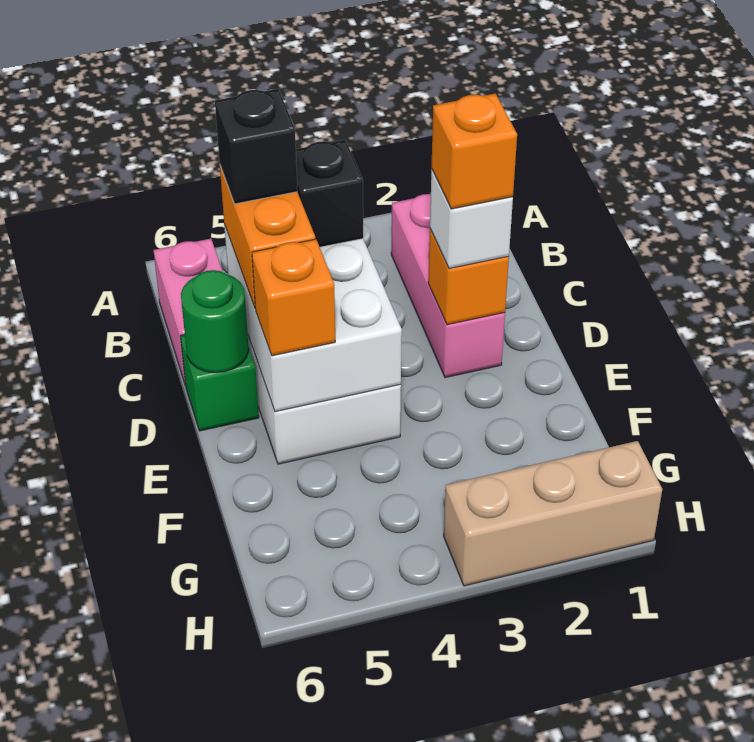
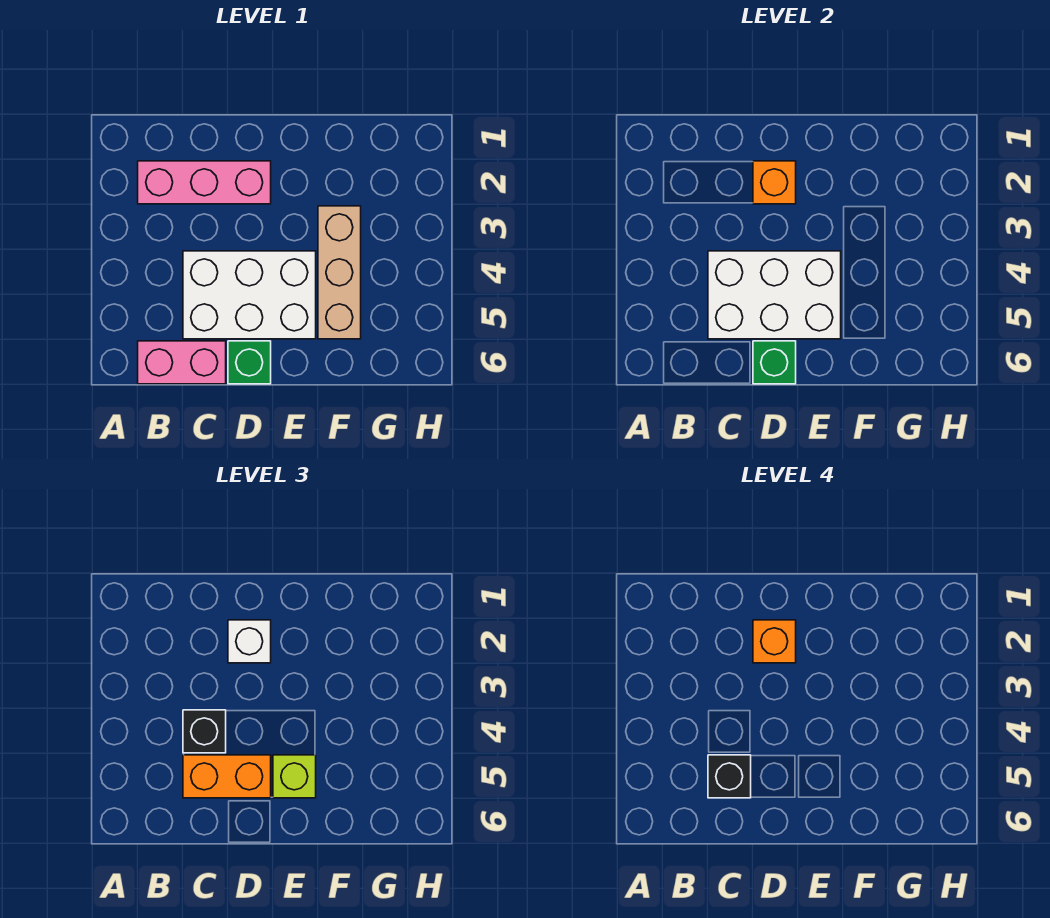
green round brick D6 level 2 -> green brick D6 level 2
orange brick E5 level 3 -> lime brick E5 level 3
tan brick H1:H3 level 1 -> tan brick F3:F5 level 1

